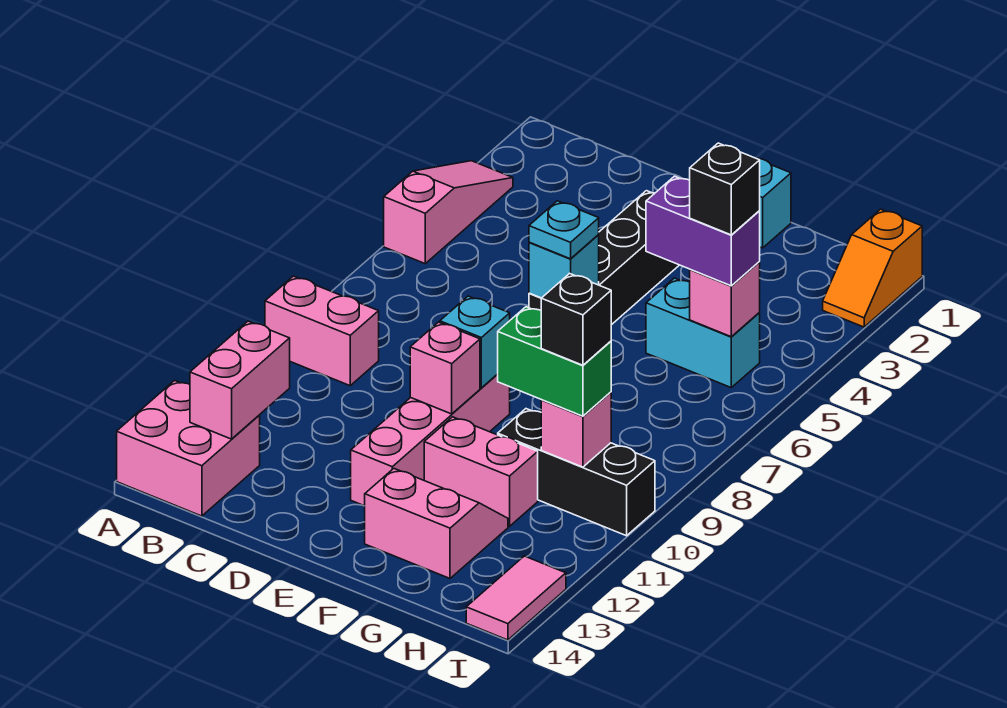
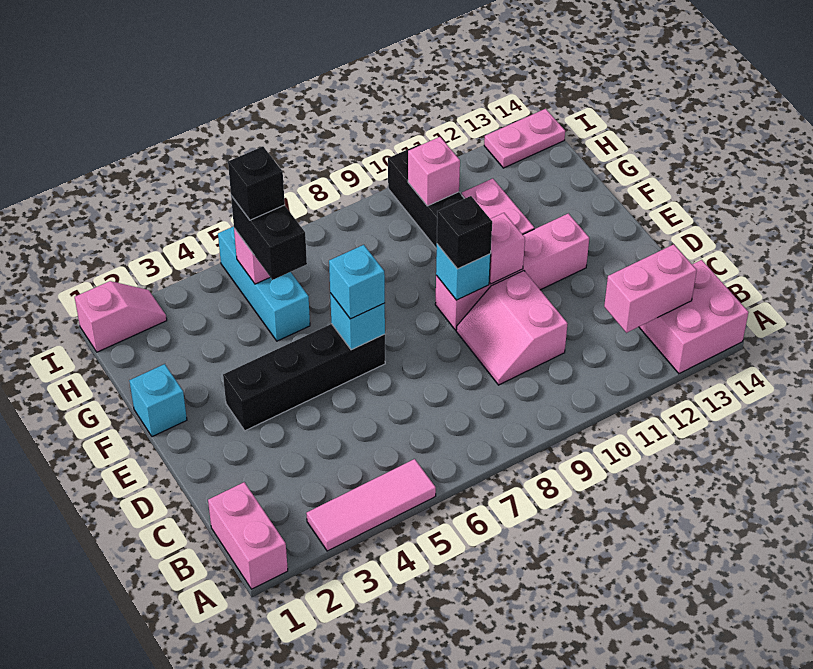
pink slope A3:A5 level 1 top 5 -> pink tile A3:A5 level 1
pink brick A9:B9 level 1 -> pink brick A1:B1 level 1
cyan plate E6 level 3 -> cyan brick E6 level 3
pink slope F12:G13 level 1 top 13 -> pink slope C9:D10 level 1 top 10
cyan brick G5:H5 level 1 -> cyan brick G5:I5 level 1
purple brick G5:H5 level 3 -> black brick G5:H5 level 3
green brick G10:H10 level 3 -> none
black brick H10 level 4 -> black brick E9 level 3
orange slope I1:I2 level 1 top 1 -> pink slope I1:I2 level 1 top 1
pink tile I13:I14 level 1 -> pink plate I13:I14 level 1

